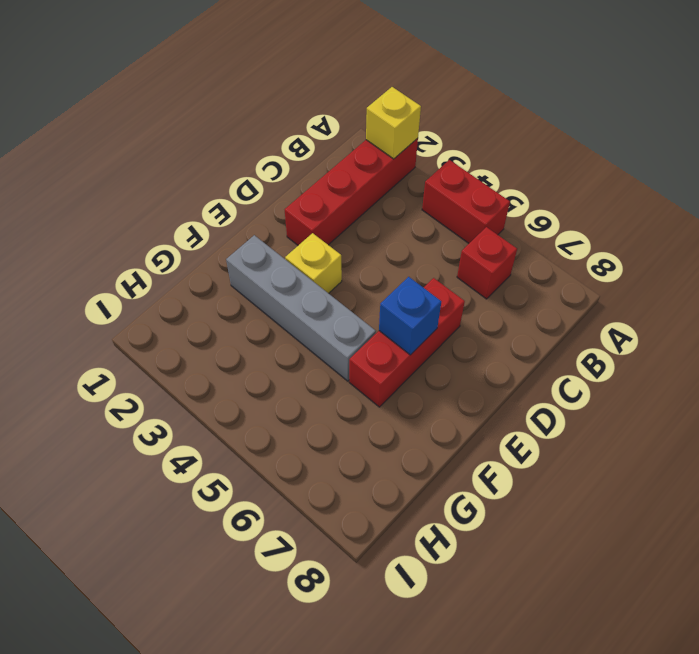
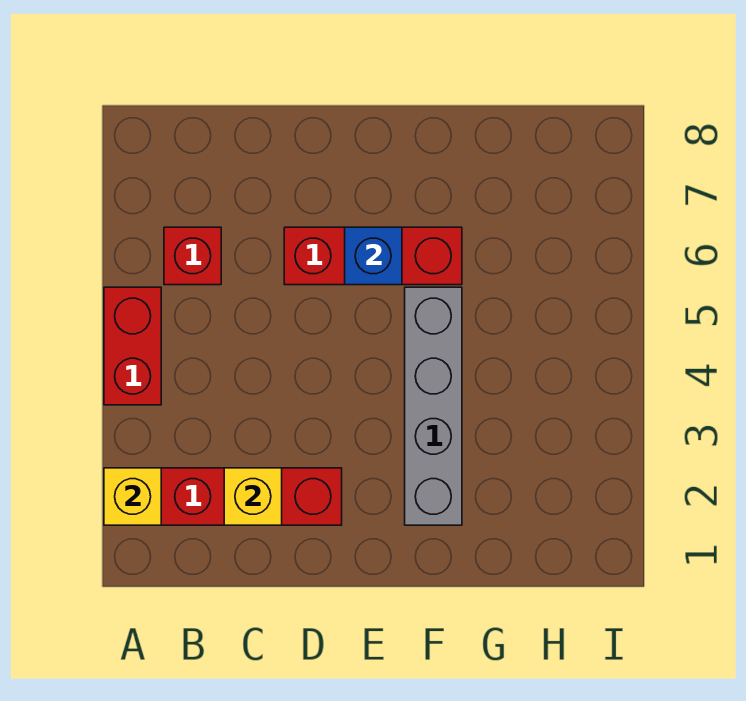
yellow brick E3 level 1 -> yellow brick C2 level 2

